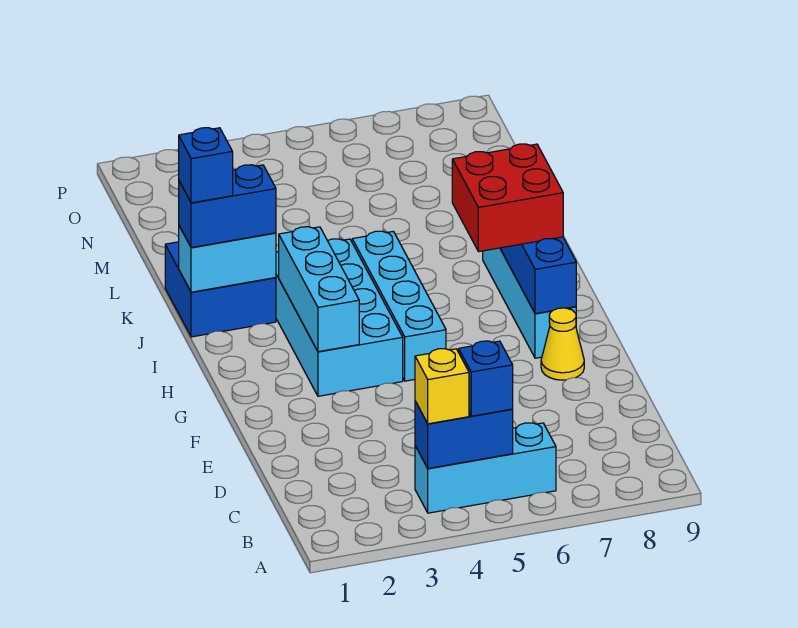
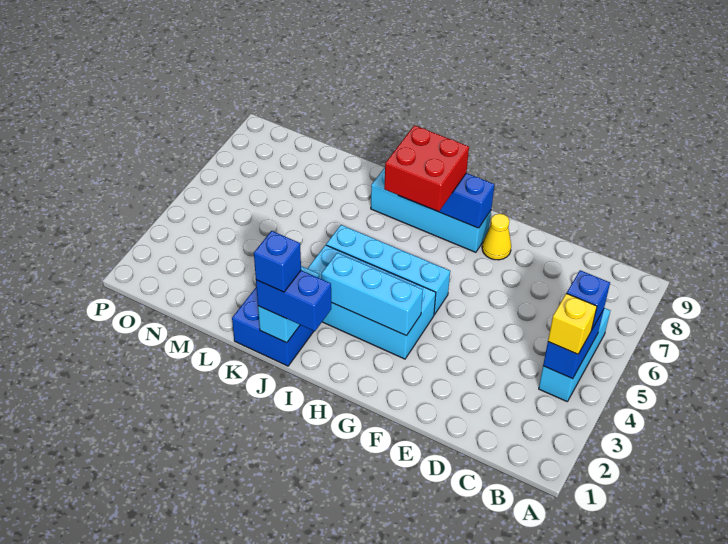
blue brick J1:J2 level 3 -> blue brick I1:J1 level 3

